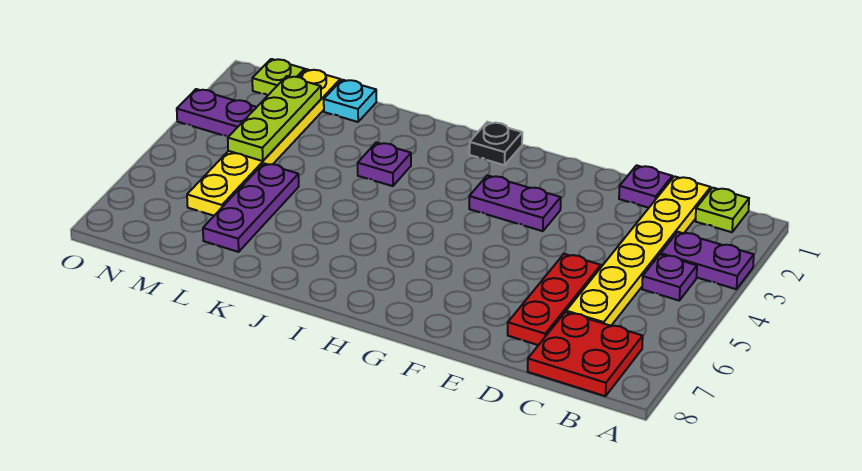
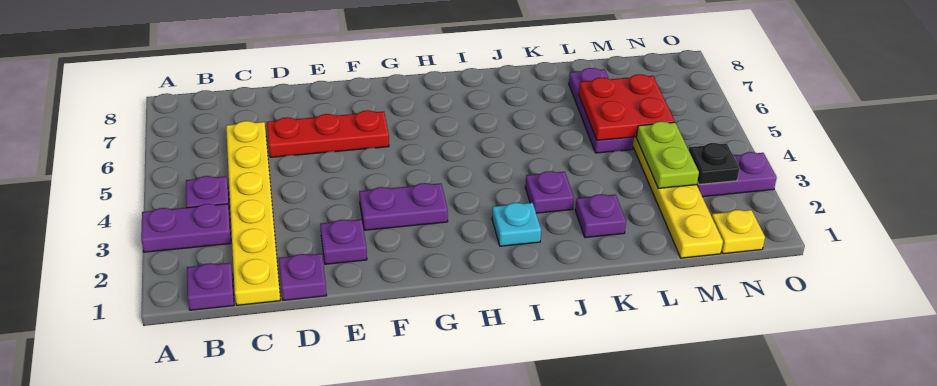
lime plate B1 level 1 -> purple plate B1 level 1
red plate B7:C8 level 1 -> red plate L5:M6 level 2
red plate D5:D7 level 1 -> red plate D6:F6 level 1
none -> purple plate E2 level 1
black plate H1 level 1 -> black plate N3 level 2
none -> purple plate K2 level 1
cyan plate L1 level 1 -> cyan plate I2 level 1
lime plate M2:M4 level 2 -> lime plate M3:M4 level 2
lime plate N1 level 1 -> yellow plate N1 level 1

